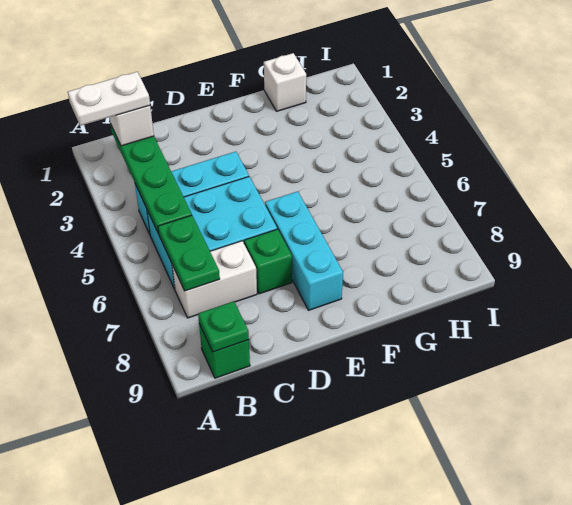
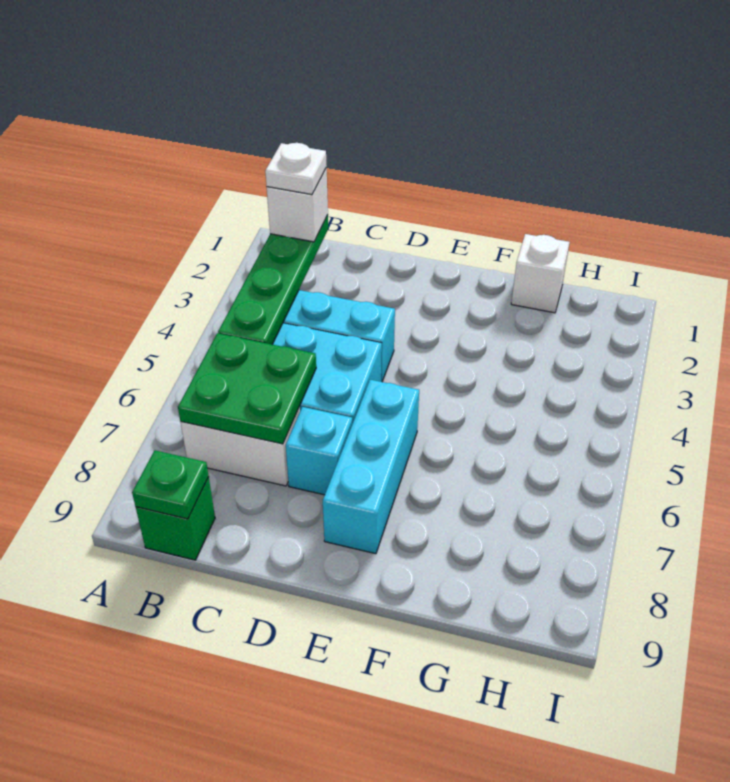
white plate A2:B2 level 4 -> white plate B2 level 4
green plate B6:B7 level 2 -> green plate B6:C7 level 2
green brick D7 level 1 -> cyan brick D7 level 1

